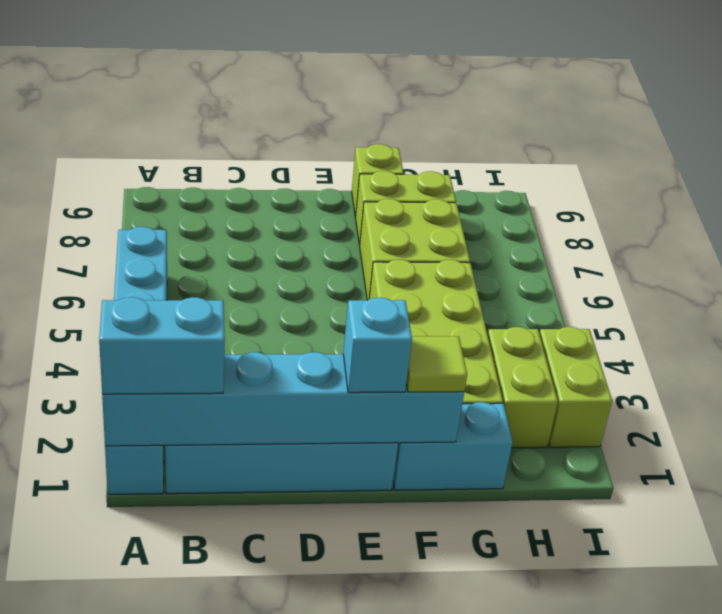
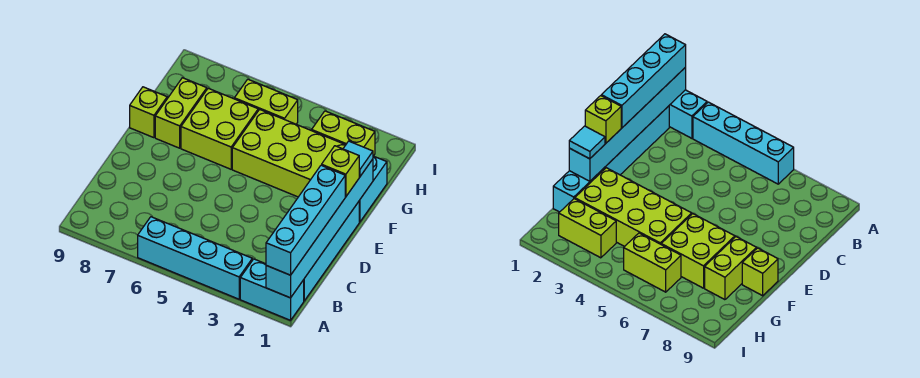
cyan brick A1:B1 level 3 -> cyan brick A1:D1 level 3
cyan brick E1 level 3 -> lime brick E1 level 3
lime tile F1 level 3 -> cyan tile F1 level 3
lime brick I2:I3 level 1 -> lime brick H5:H6 level 1

